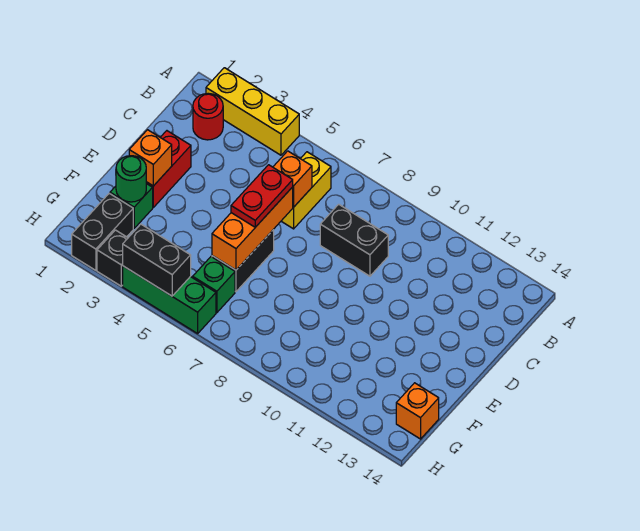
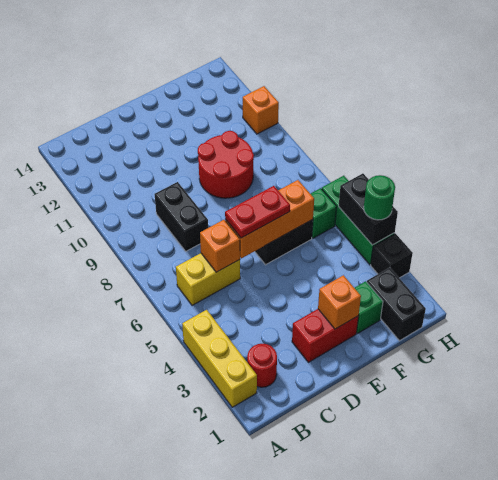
none -> red round brick E9:F10 level 1
green round brick F2 level 2 -> green round brick H4 level 3
black brick G2:H2 level 1 -> black brick G1:G2 level 1
orange brick G14 level 1 -> orange brick H11 level 1

